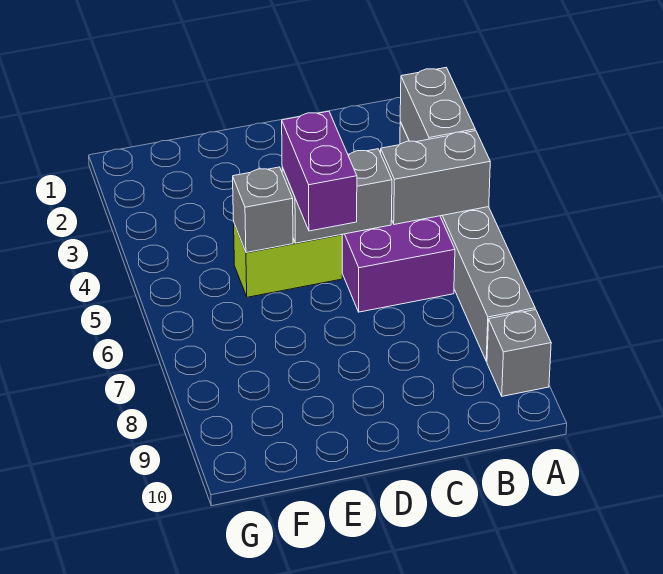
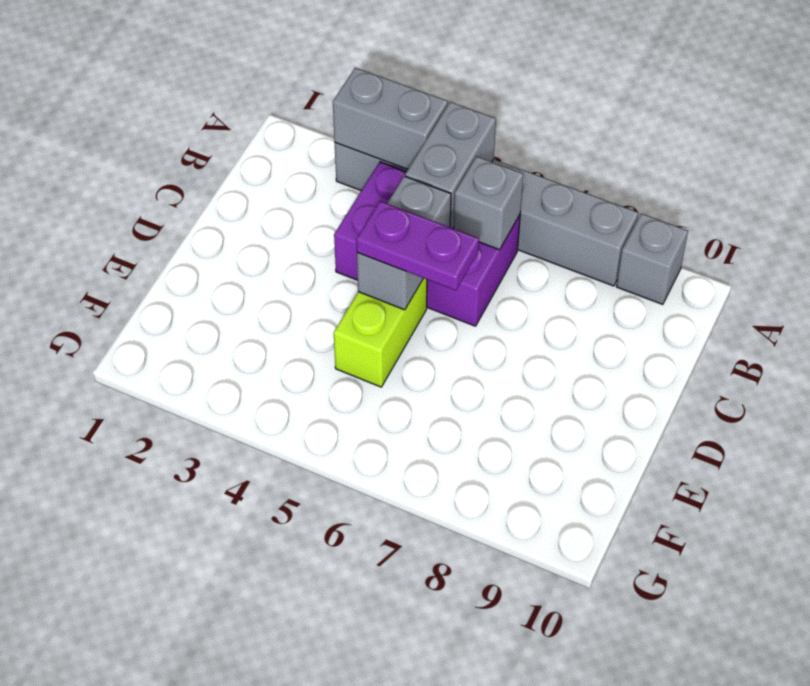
purple brick D5:D6 level 3 -> purple plate D5:D6 level 3
grey brick E5 level 2 -> grey brick B6 level 2

